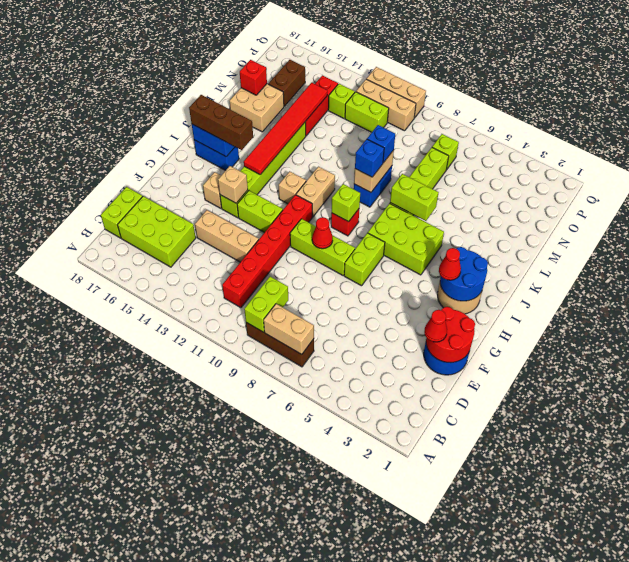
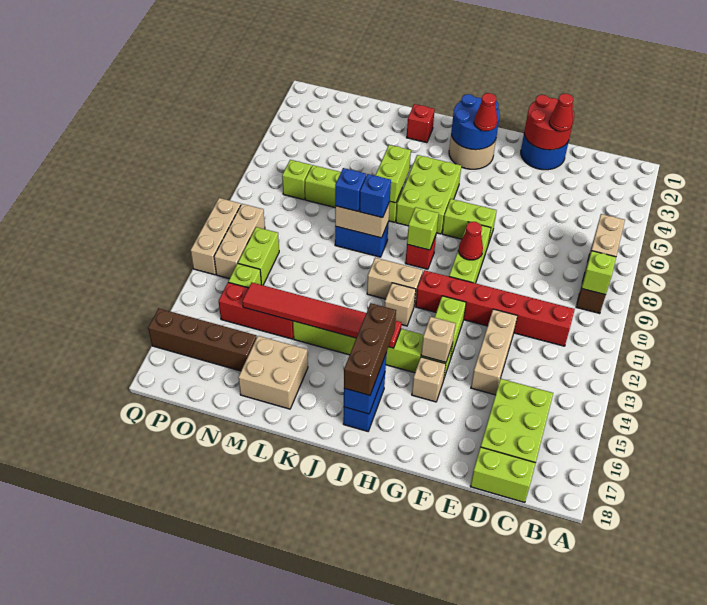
lime brick B9:C9 level 2 -> lime brick B9 level 2
red brick M17 level 2 -> red brick K2 level 1
brown brick N16:O16 level 1 -> brown brick N16:Q16 level 1

